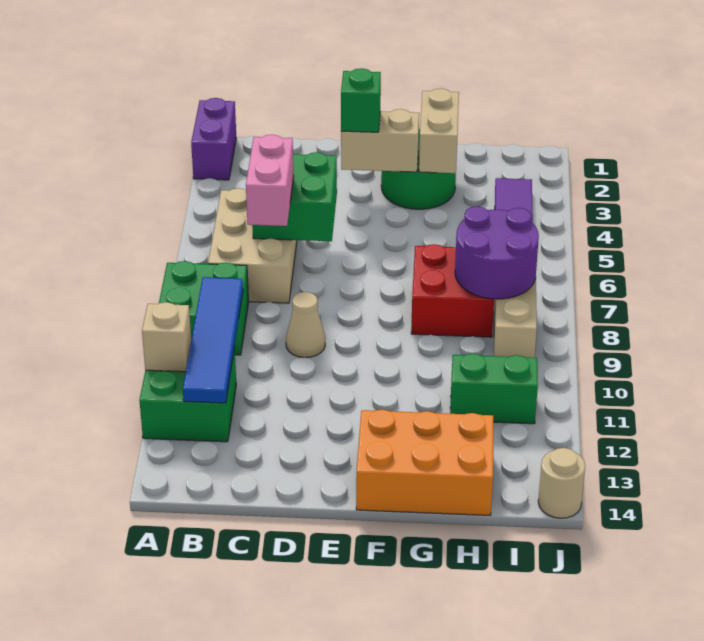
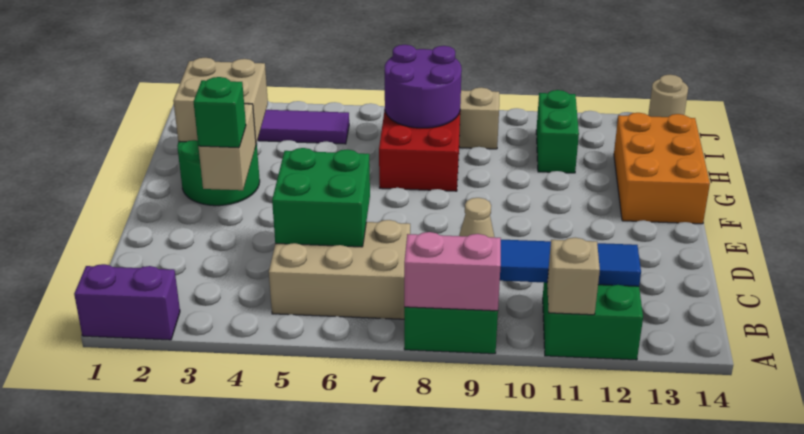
pink brick C6:C7 level 3 -> pink brick A8:A9 level 2
tan brick G2:G3 level 2 -> tan brick G2:H3 level 2

